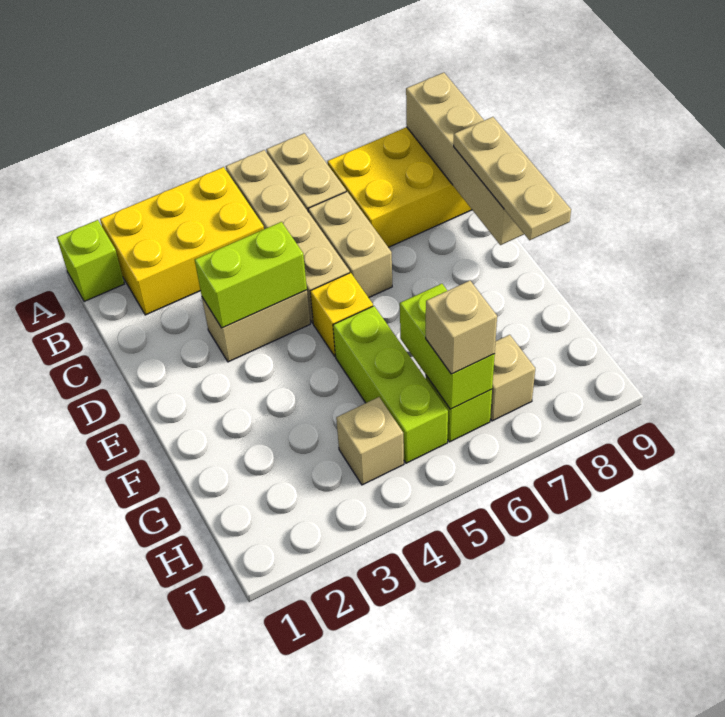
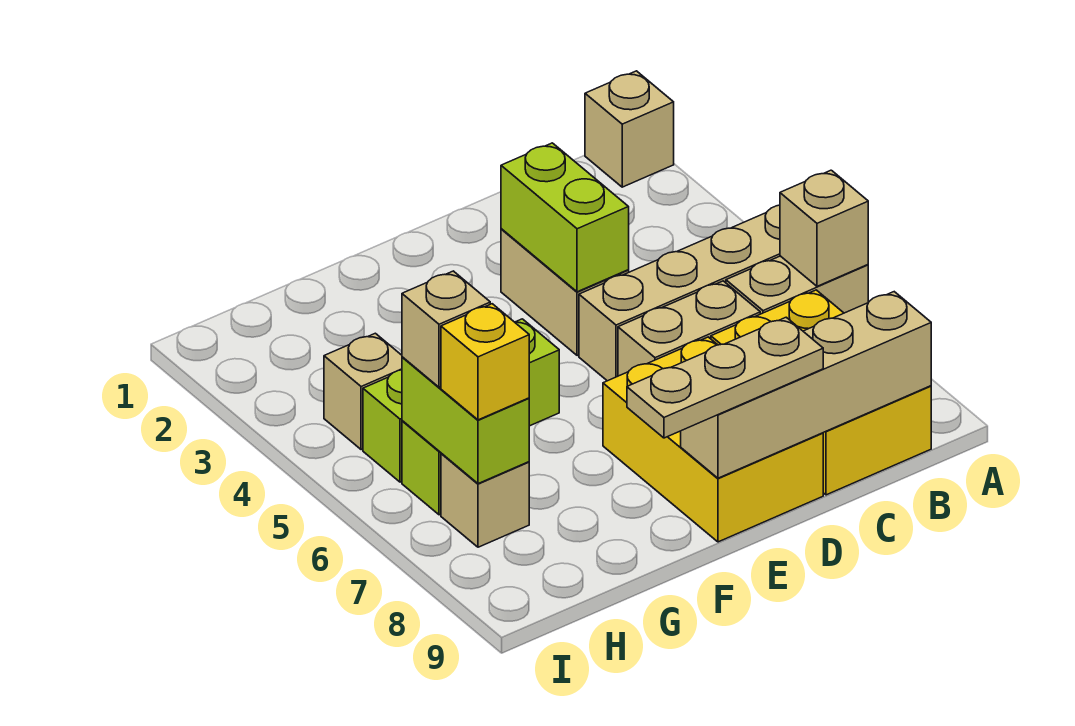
lime brick A1 level 1 -> tan brick A1 level 1
yellow brick A2:B4 level 1 -> yellow brick D7:E9 level 1
none -> tan brick A6 level 2
yellow brick E5 level 1 -> yellow brick H7 level 3
lime brick G6:H6 level 2 -> lime brick H6:H7 level 2

